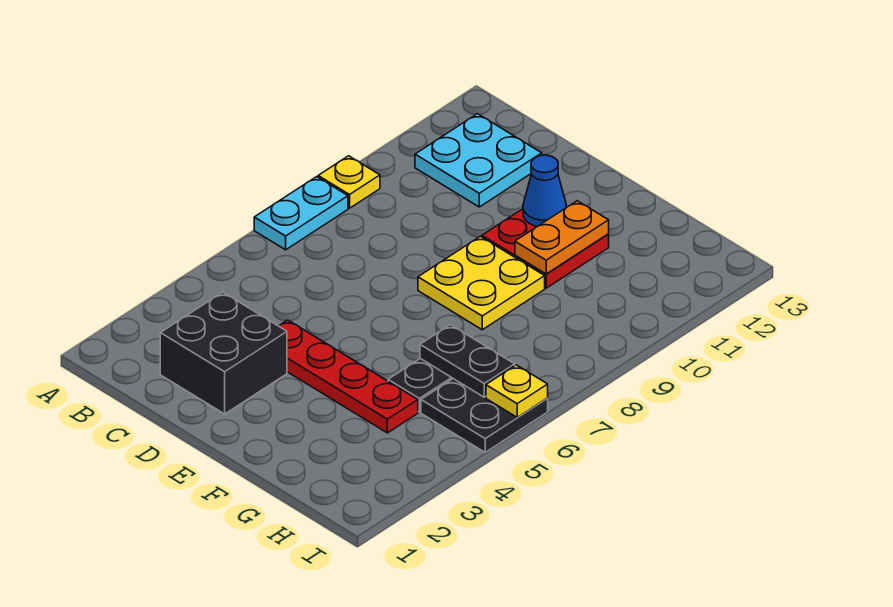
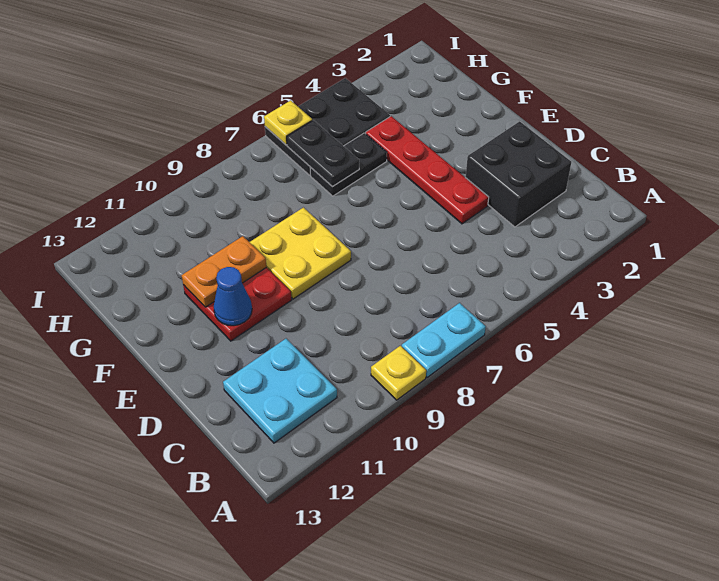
black plate H5:I6 level 1 -> black plate H4:I6 level 1

